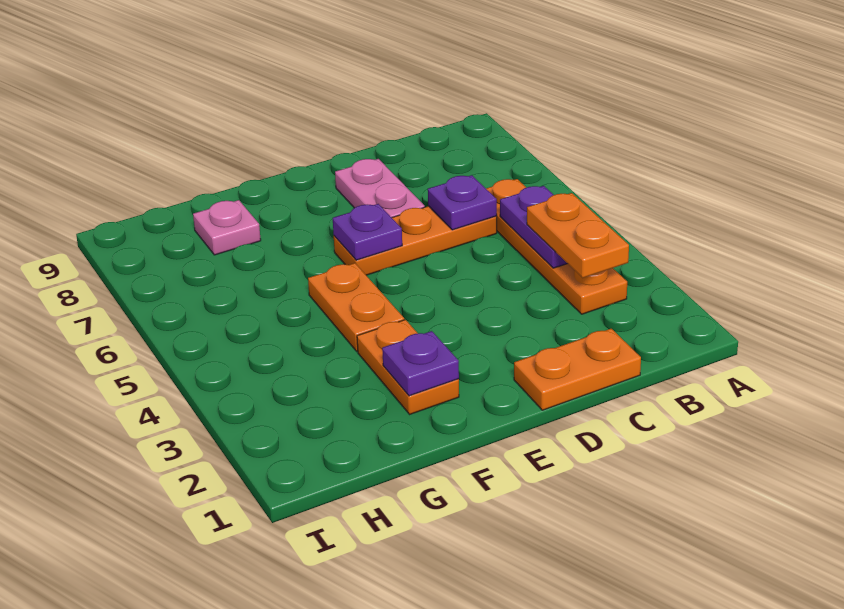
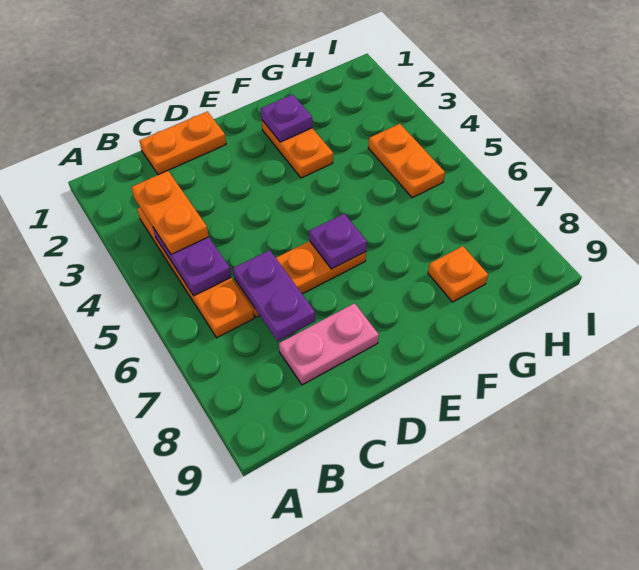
purple plate C6 level 2 -> purple plate C6:C7 level 2
pink plate D7:D8 level 1 -> pink plate C8:D8 level 1
orange plate F4:F5 level 1 -> orange plate H4:H5 level 1
pink plate G8 level 1 -> orange plate G8 level 1

